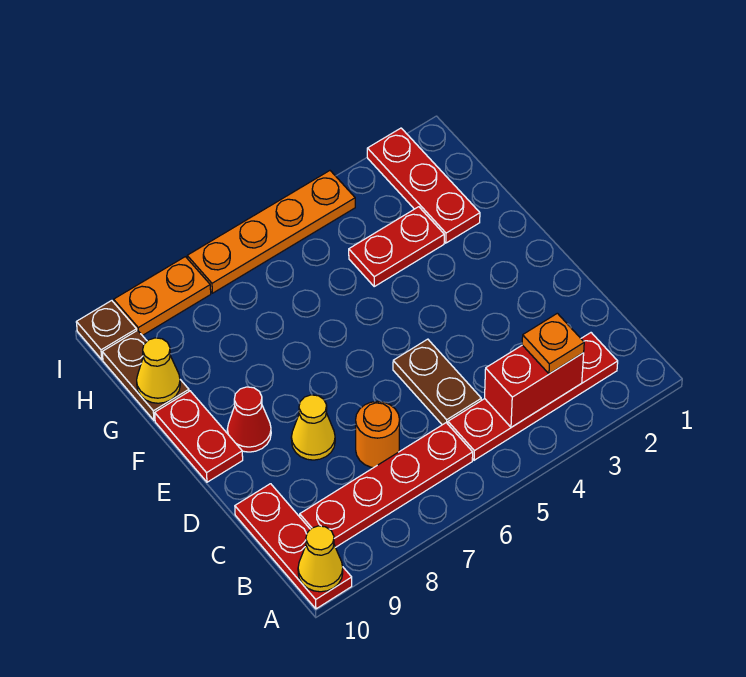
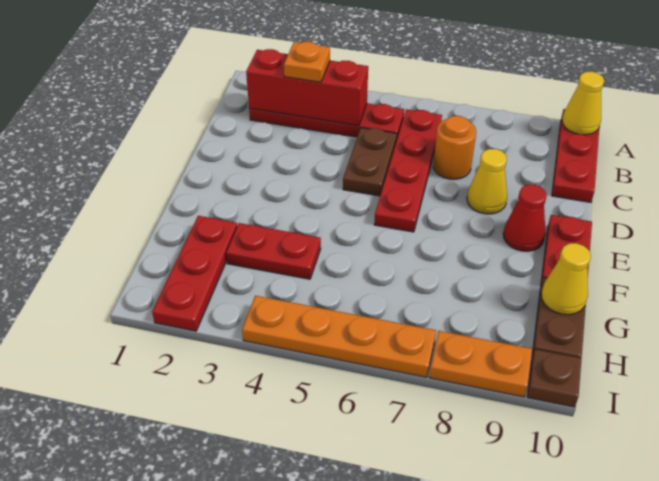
red brick B3:B4 level 2 -> red brick B2:B4 level 2
red plate B6:B9 level 1 -> red plate B6:E6 level 1

